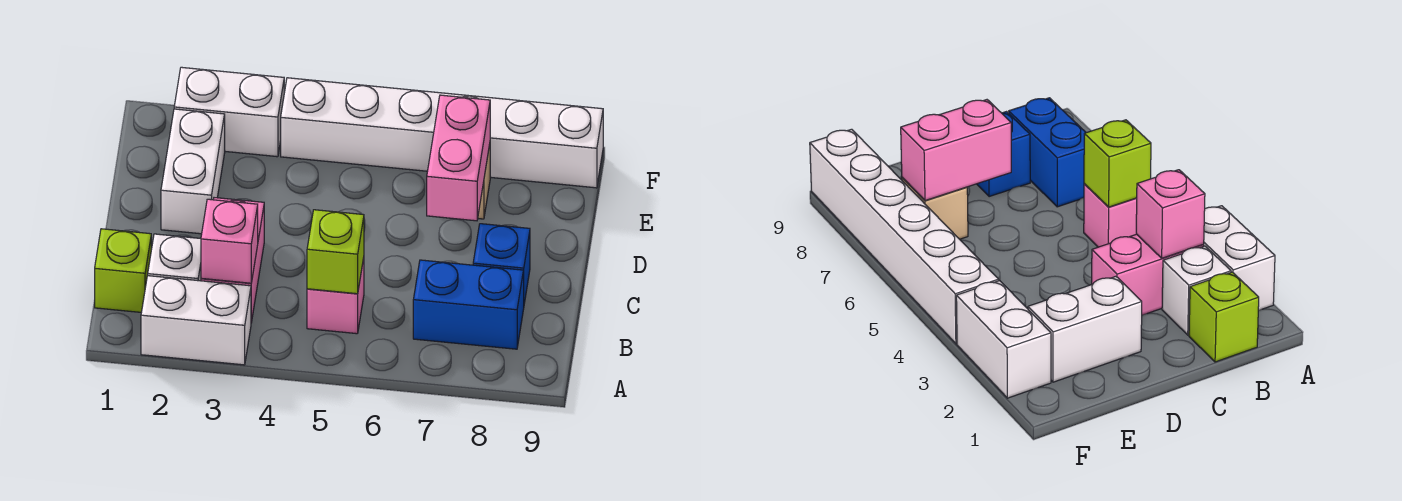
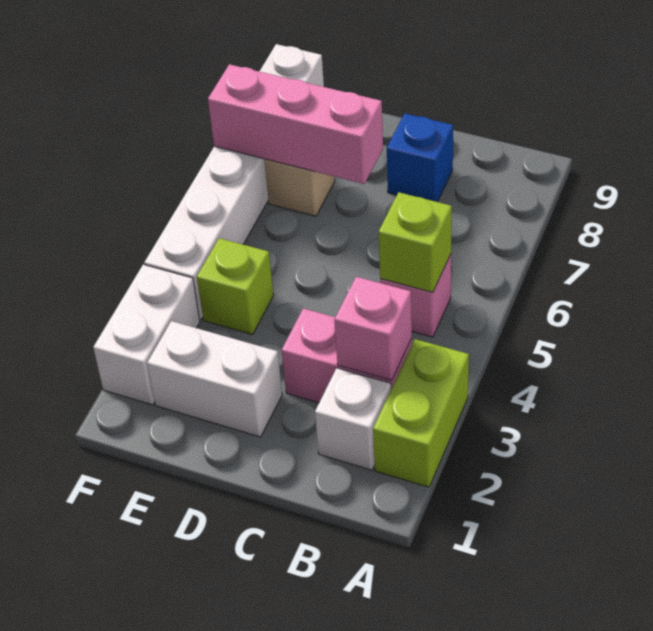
white brick A2:A3 level 1 -> lime brick A2:A3 level 1
lime brick B1 level 1 -> lime brick E4 level 1
blue brick B7:B8 level 1 -> none
pink brick D7:E7 level 2 -> pink brick D7:F7 level 2

